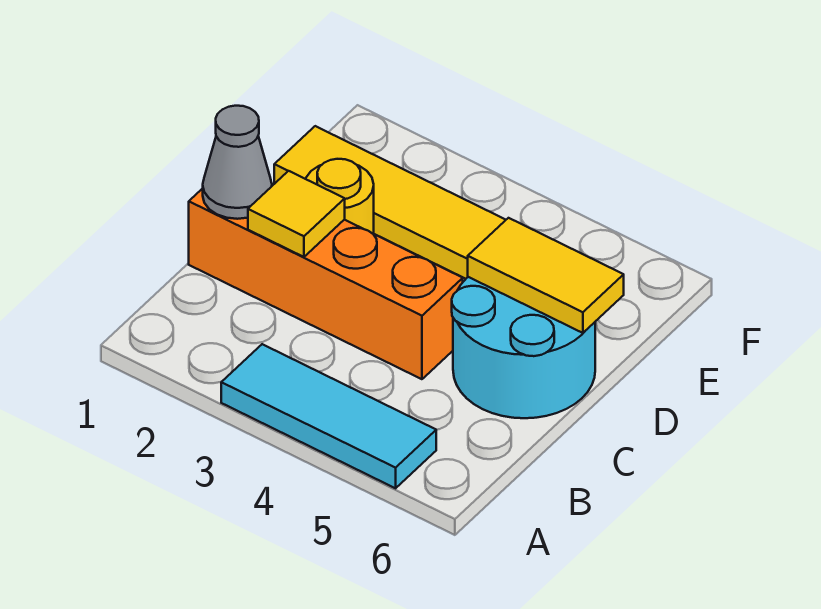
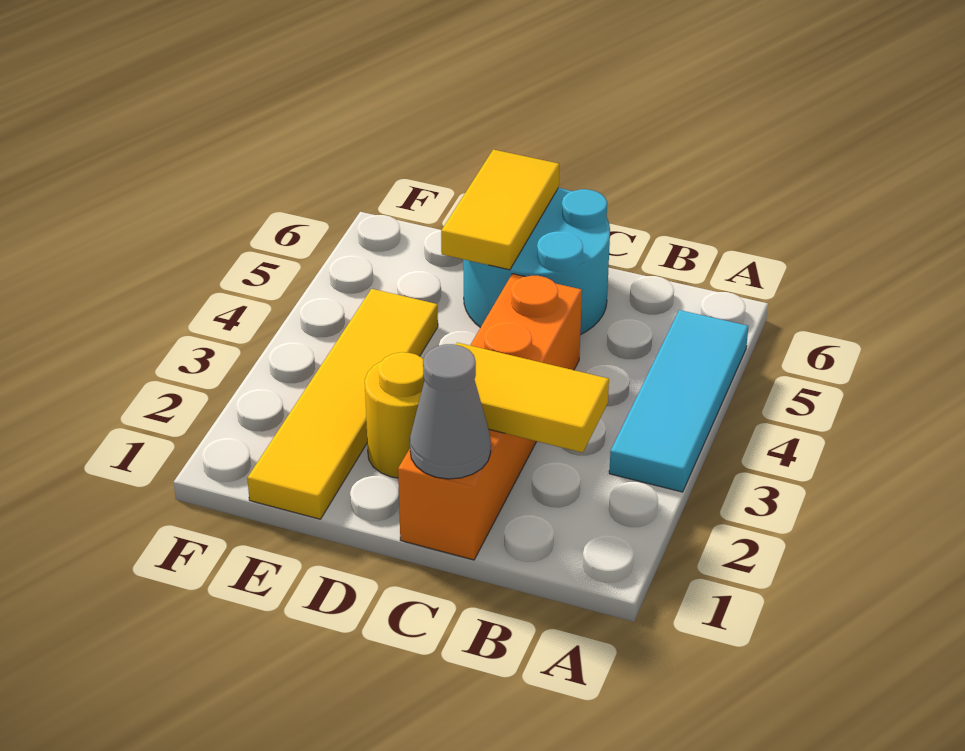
yellow tile C2 level 2 -> yellow tile B2:C2 level 2

